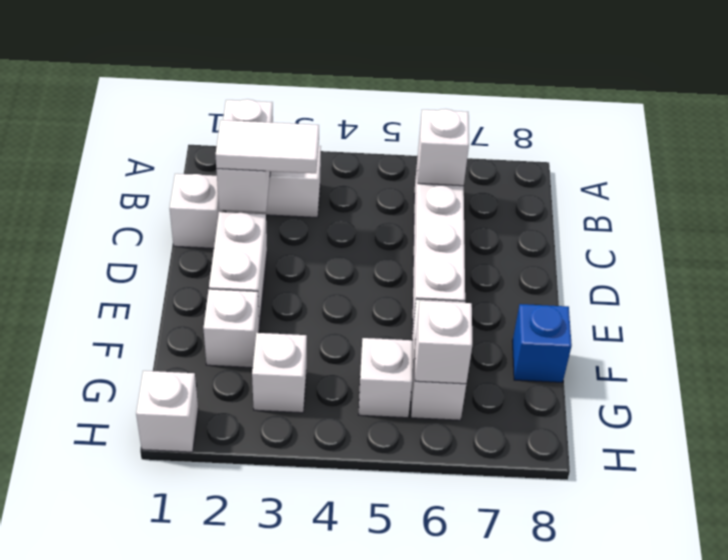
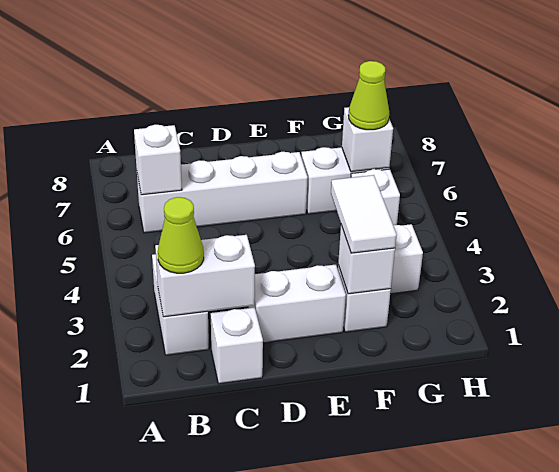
none -> lime cone B2 level 3
white tile C2:C3 level 3 -> white tile F2:F3 level 3
blue brick F8 level 1 -> none
none -> lime cone G6 level 3
white brick H1 level 1 -> white brick F2 level 2

